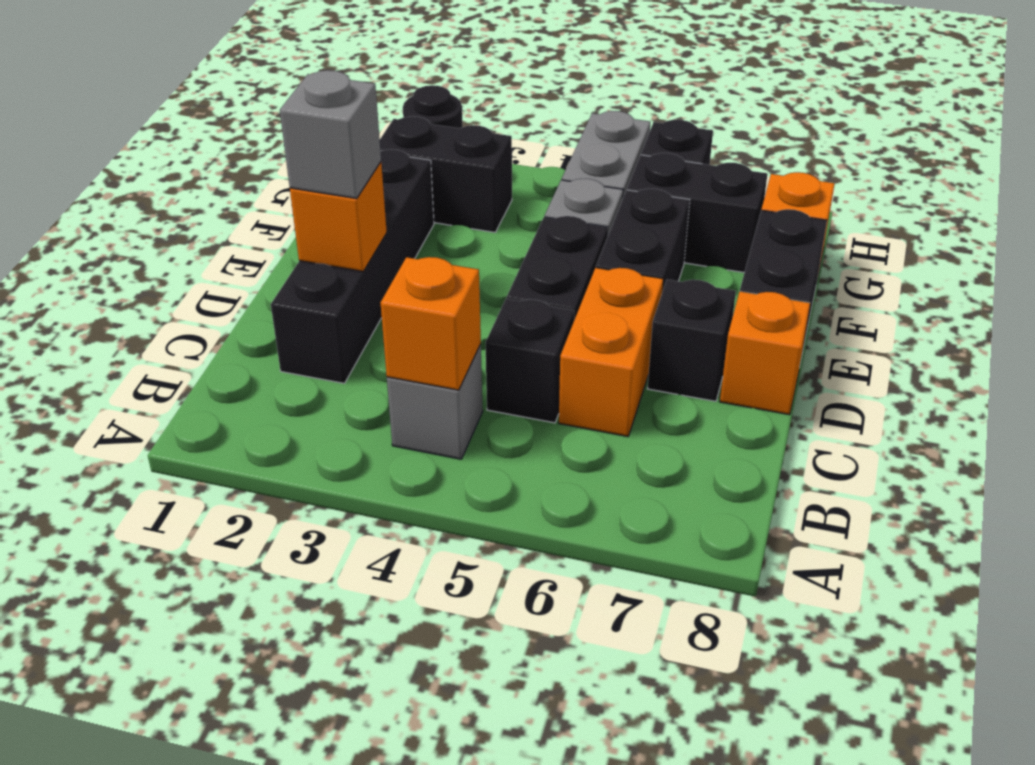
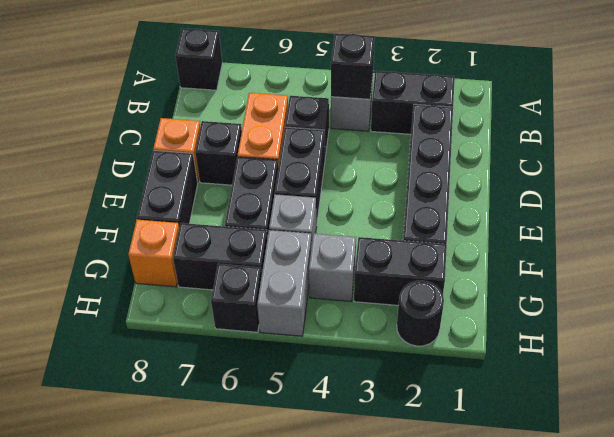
none -> black brick A8 level 1
none -> black brick B2:B3 level 1
orange brick B4 level 2 -> black brick B4 level 2
orange brick D2 level 2 -> none
grey brick D2 level 3 -> grey brick G4 level 1

